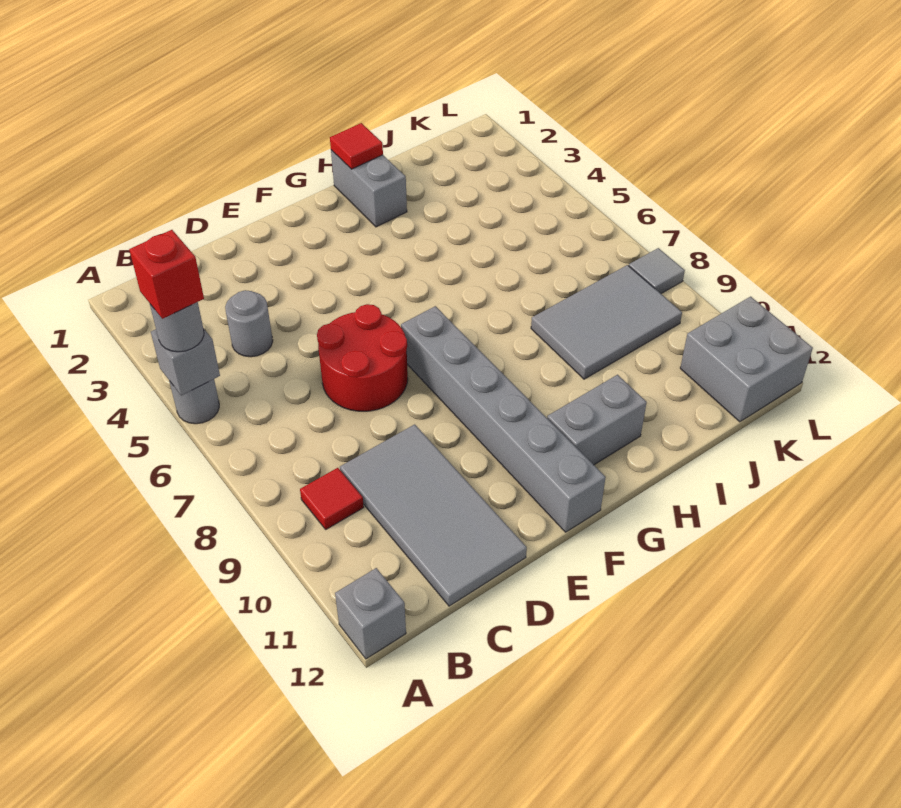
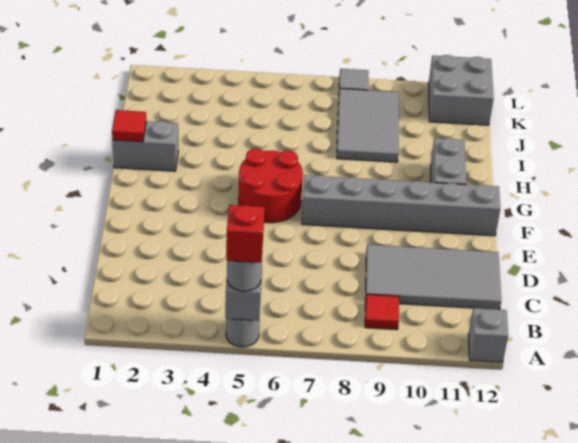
grey round brick C4 level 1 -> none
red round brick D6:E7 level 1 -> red round brick F5:G6 level 1

